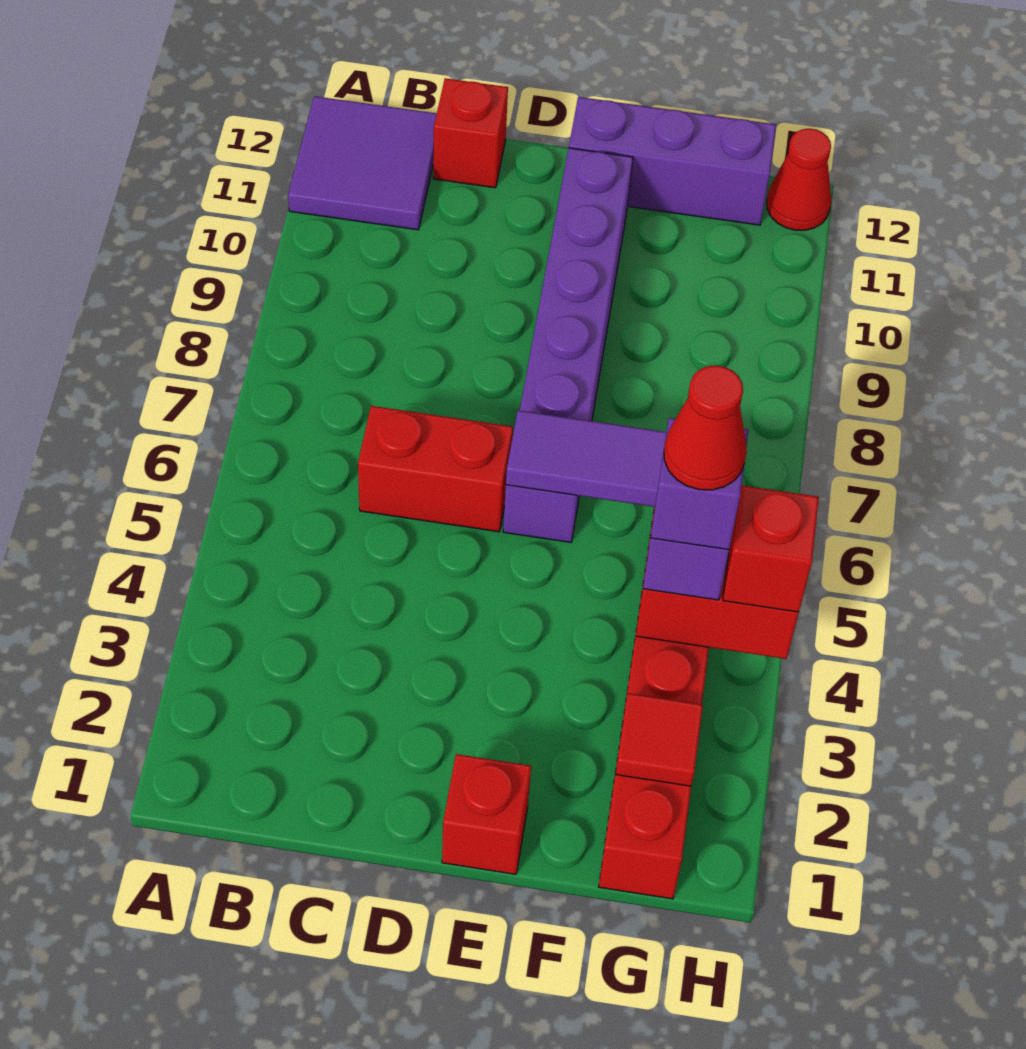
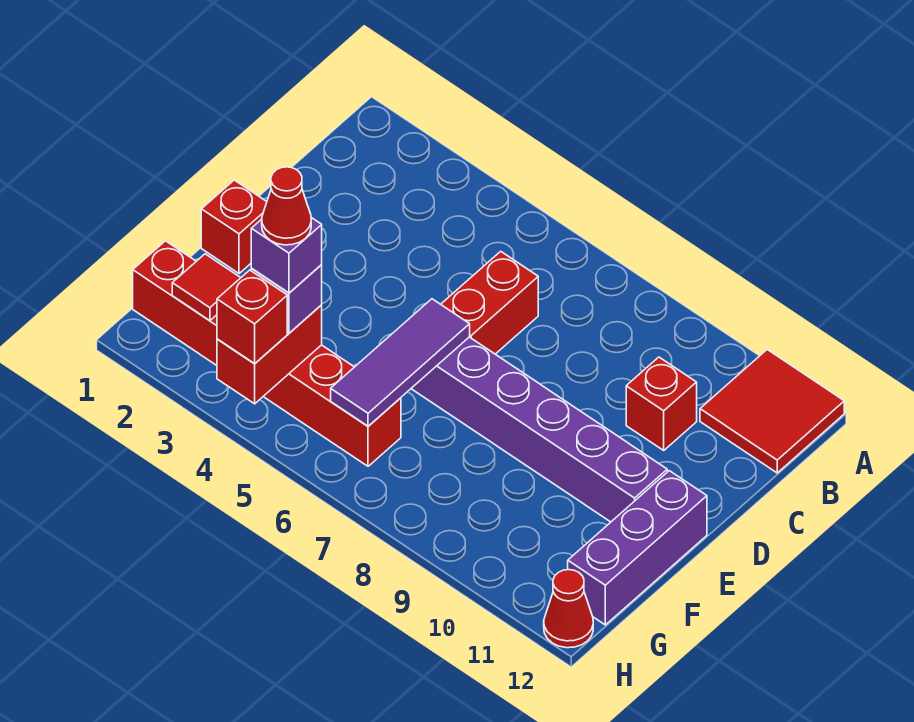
purple tile A11:B12 level 1 -> red tile A11:B12 level 1
red brick C12 level 1 -> red brick C10 level 1

